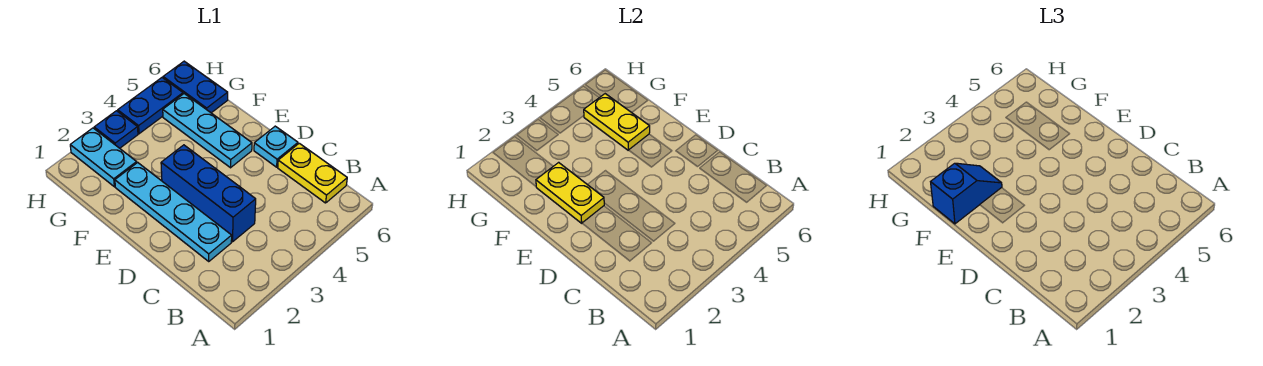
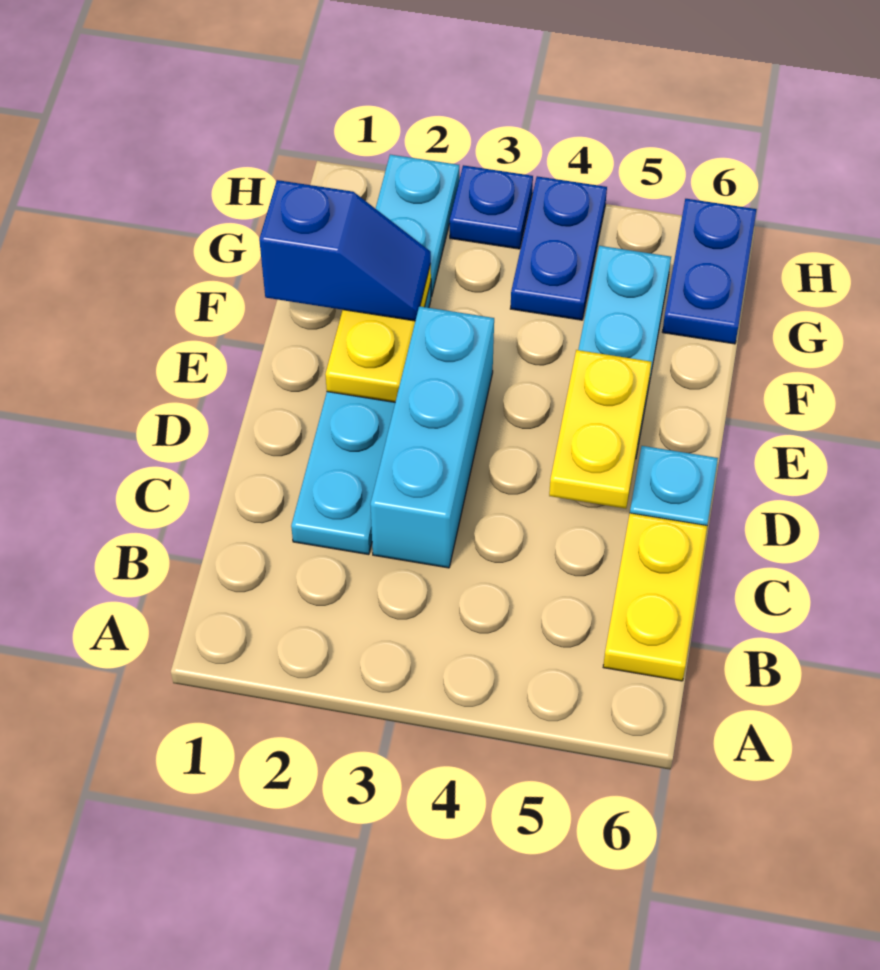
blue brick C3:E3 level 1 -> cyan brick C3:E3 level 1
yellow plate F5:G5 level 2 -> yellow plate D5:E5 level 2
blue plate H4:H5 level 1 -> blue plate G4:H4 level 1

